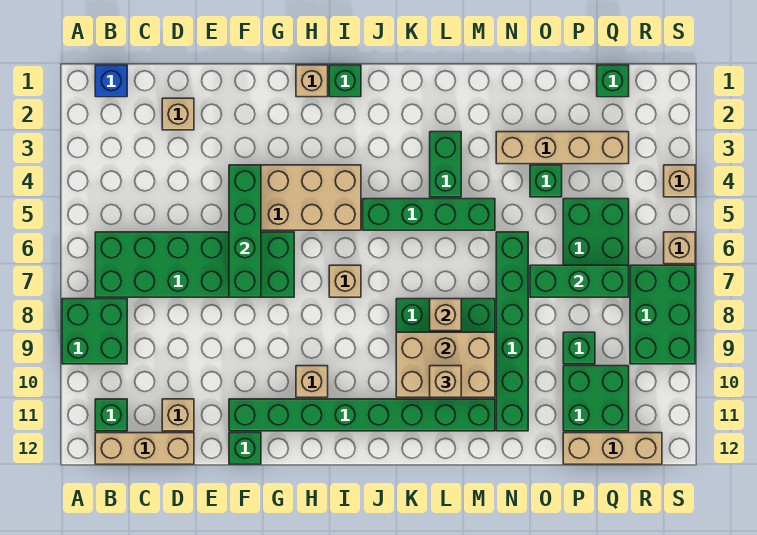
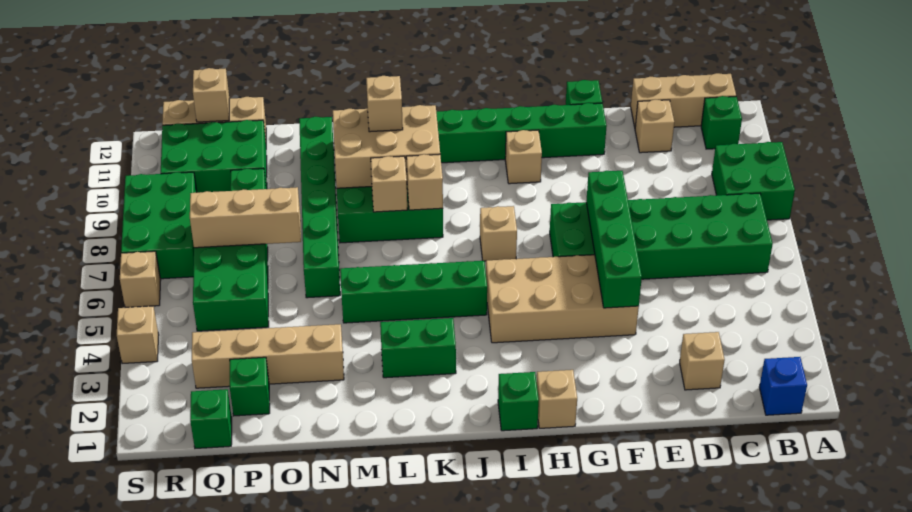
none -> tan brick K8 level 2
green brick L3:L4 level 1 -> green brick K3:L3 level 1
green brick O4 level 1 -> green brick P2 level 1
green brick O7:Q7 level 2 -> tan brick O7:Q7 level 2
green brick P10:Q11 level 1 -> green brick P10:R11 level 1
none -> tan brick Q12 level 2

